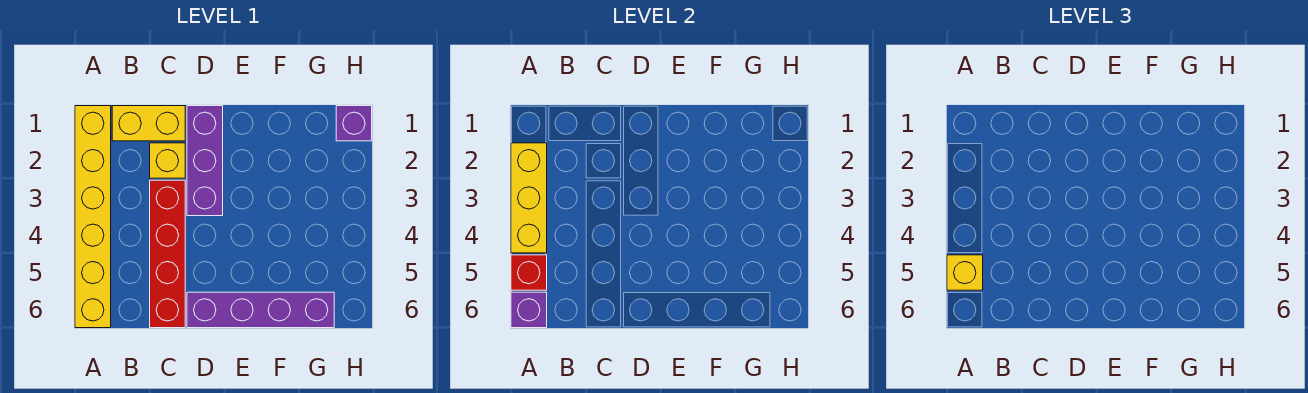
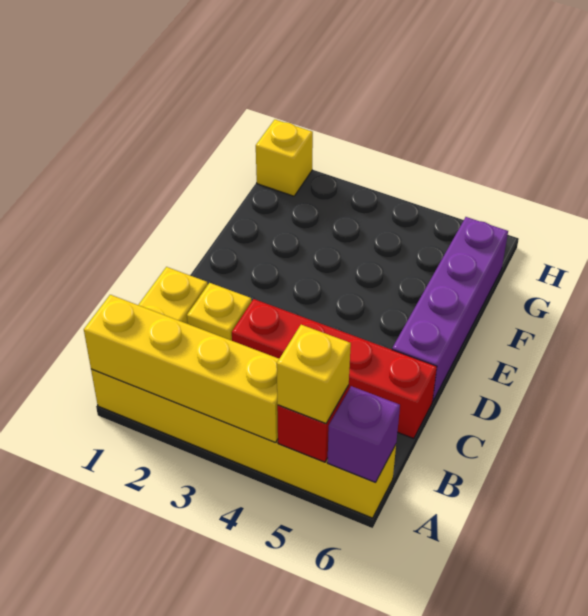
yellow brick A2:A4 level 2 -> yellow brick A1:A4 level 2
purple brick D1:D3 level 1 -> none
purple brick H1 level 1 -> yellow brick H1 level 1

